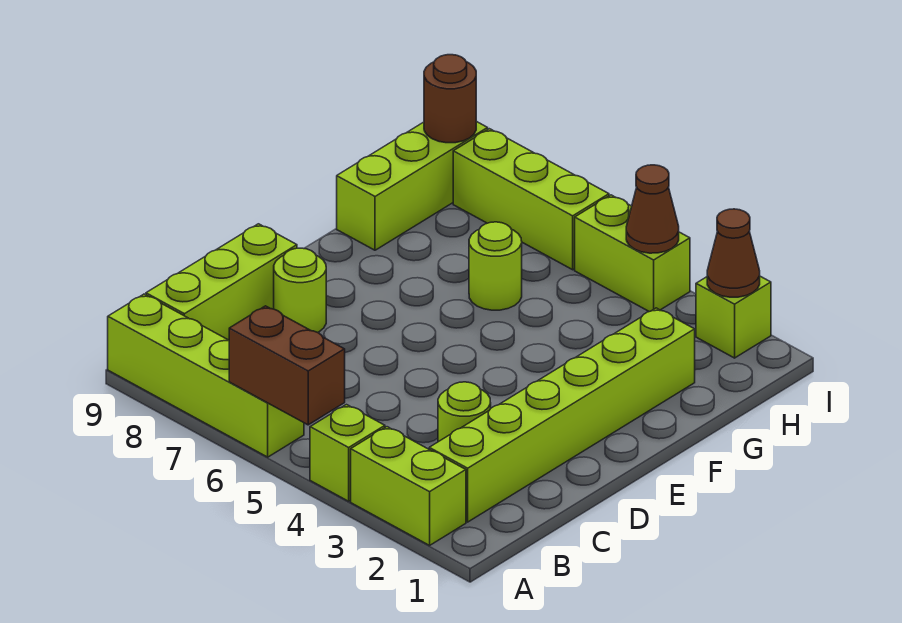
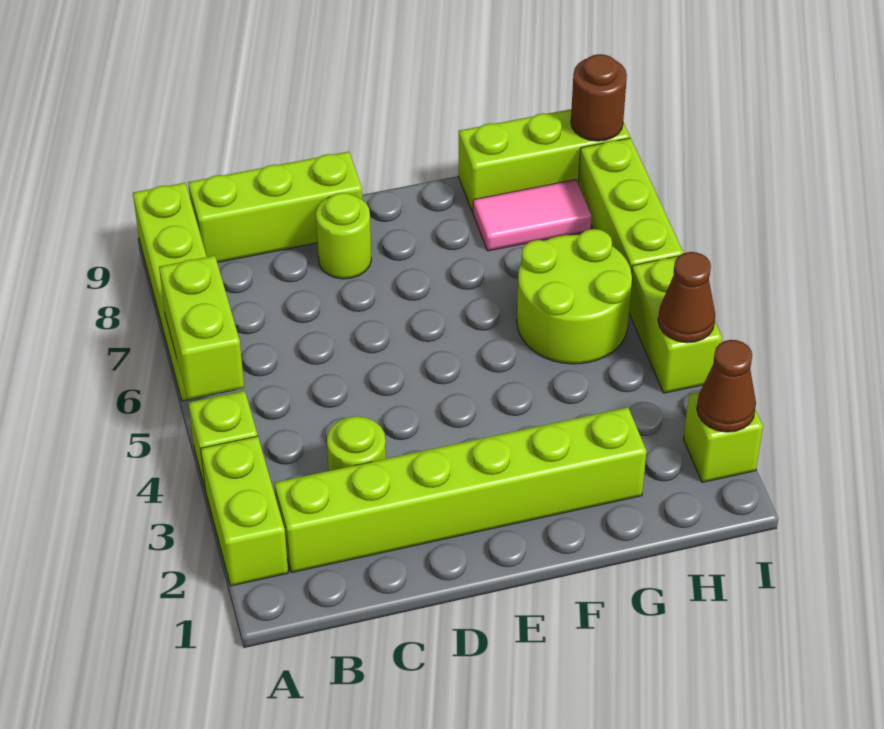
brown brick A5:A6 level 2 -> lime brick A5:A6 level 2
lime round brick G6 level 1 -> lime round brick G5:H6 level 1
none -> pink tile G8:H8 level 1

